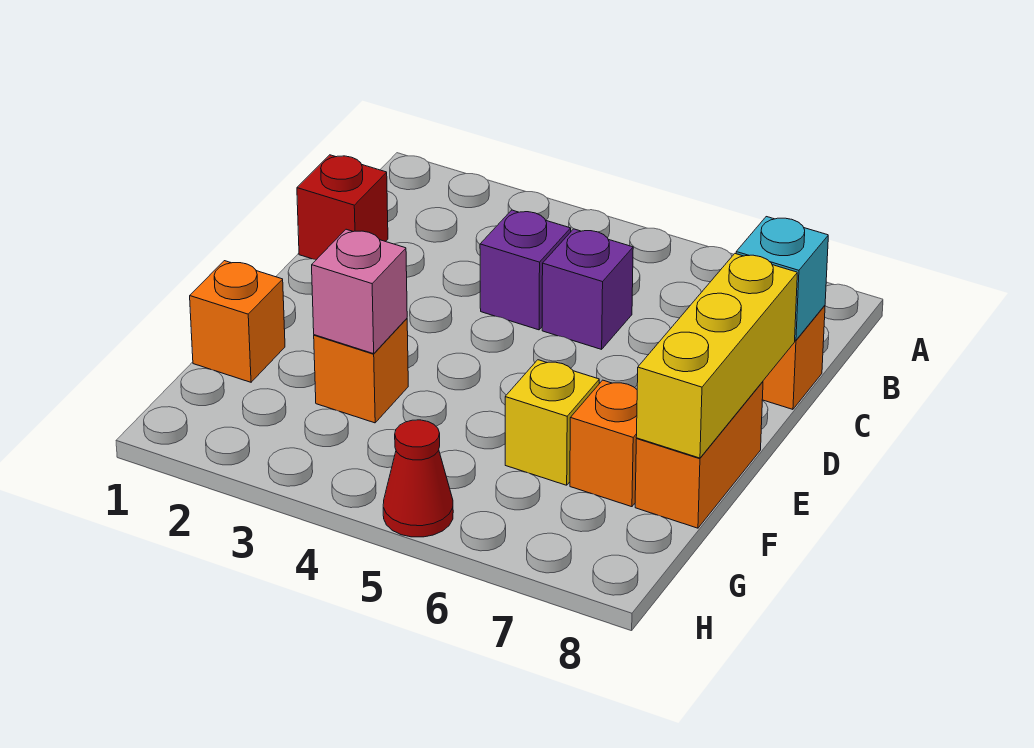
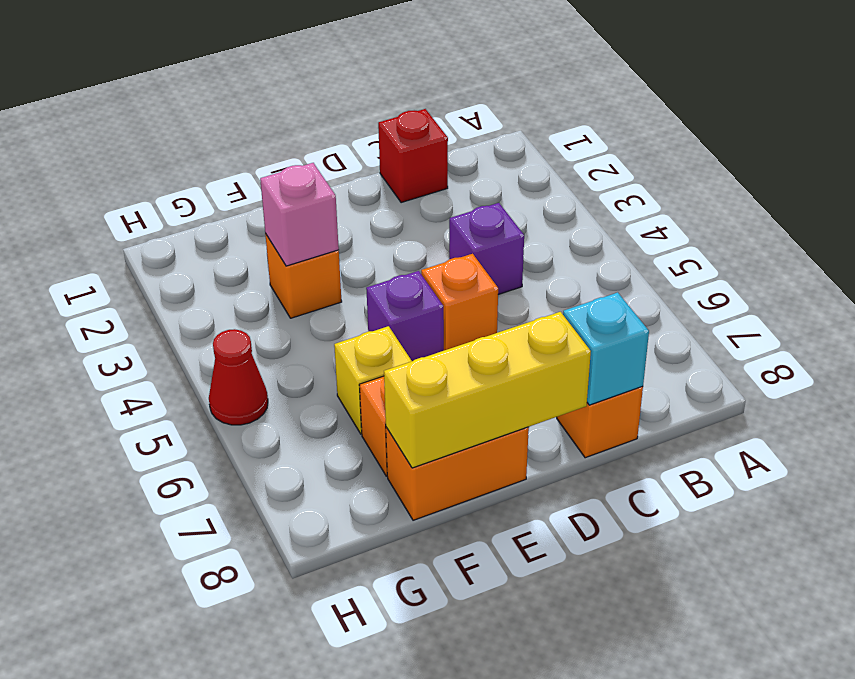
purple brick C5 level 1 -> purple brick E5 level 1
orange brick F1 level 1 -> orange brick D5 level 1

